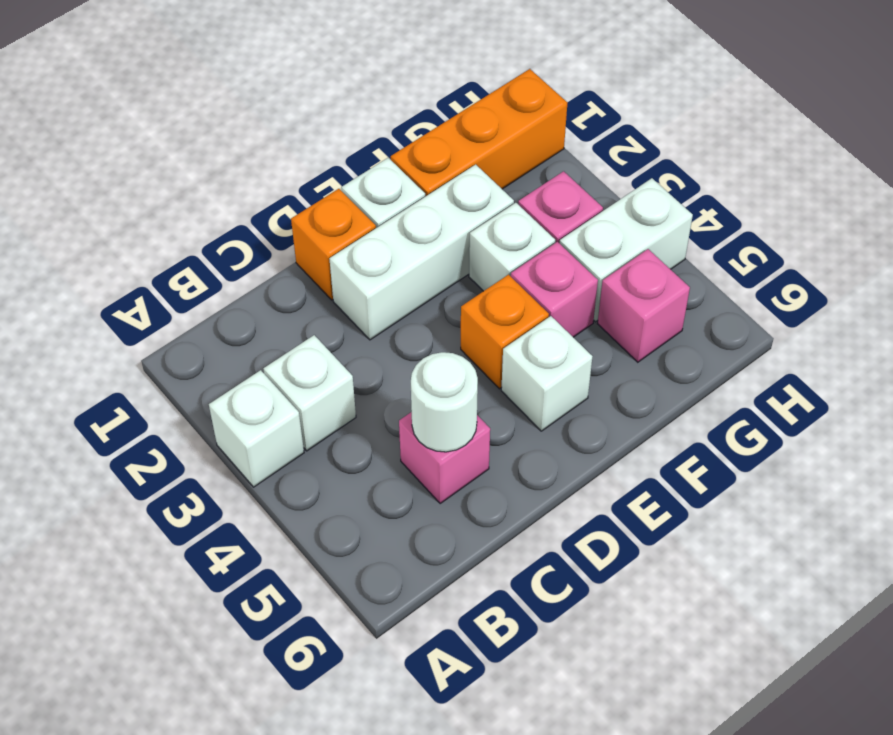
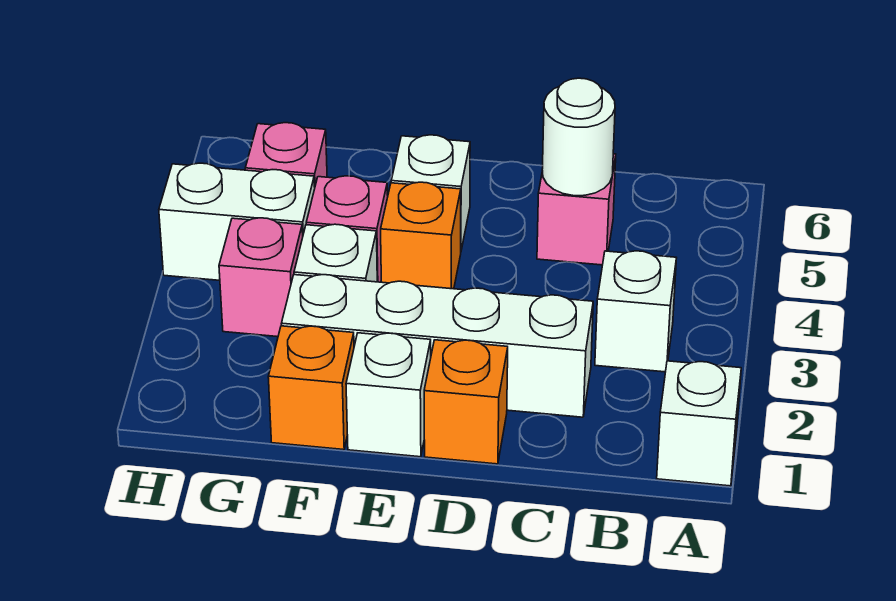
white brick A3 level 1 -> white brick A1 level 1
white brick D2:F2 level 1 -> white brick C2:F2 level 1
orange brick F1:H1 level 1 -> orange brick F1 level 1

